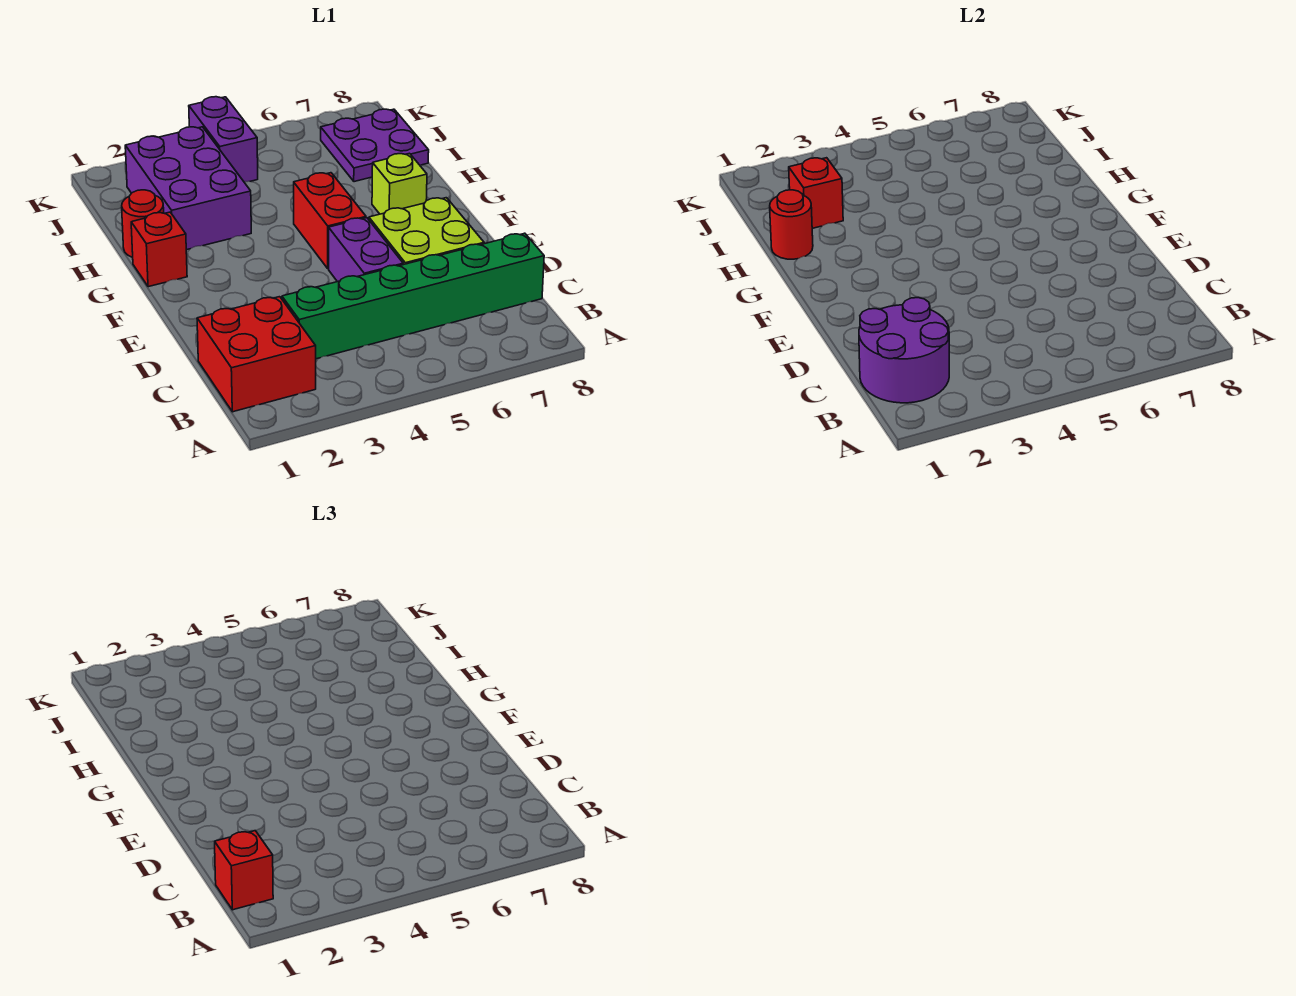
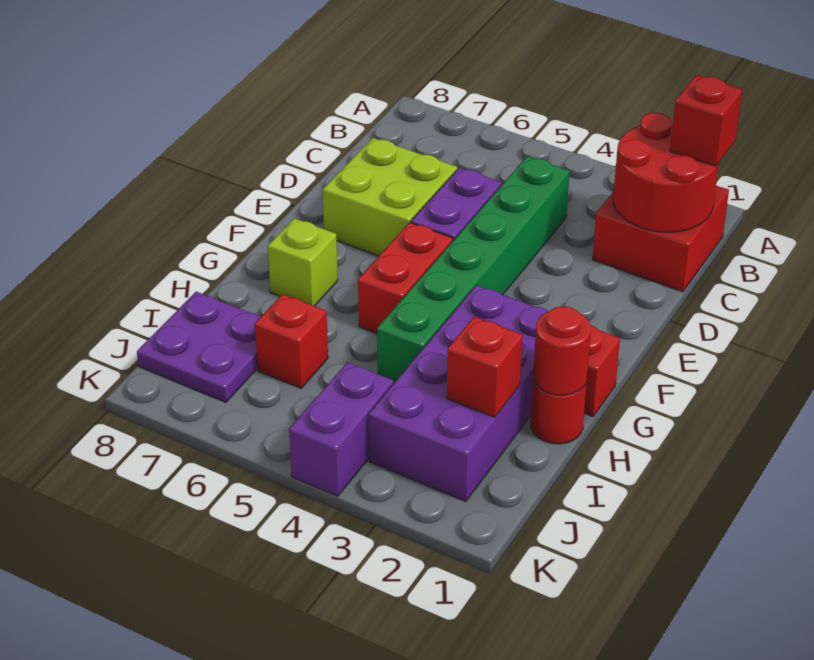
purple round brick B1:C2 level 2 -> red round brick B1:C2 level 2
green brick C3:C8 level 1 -> green brick C4:H4 level 1
purple brick H2:J3 level 1 -> purple brick G2:J3 level 1
none -> red brick I6 level 1

